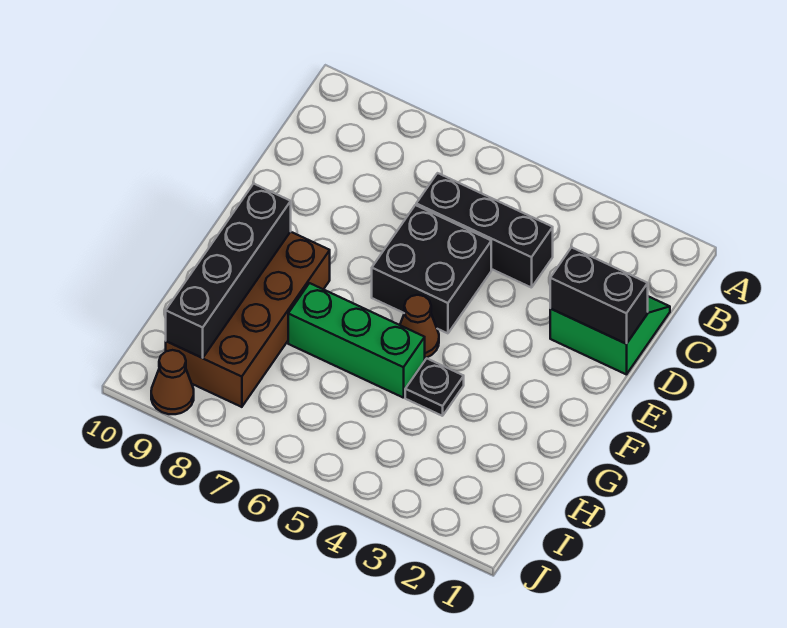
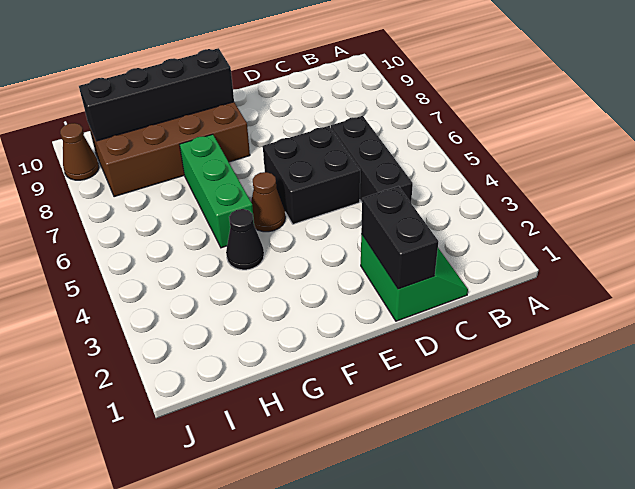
black plate G4 level 1 -> black cone G4 level 1

